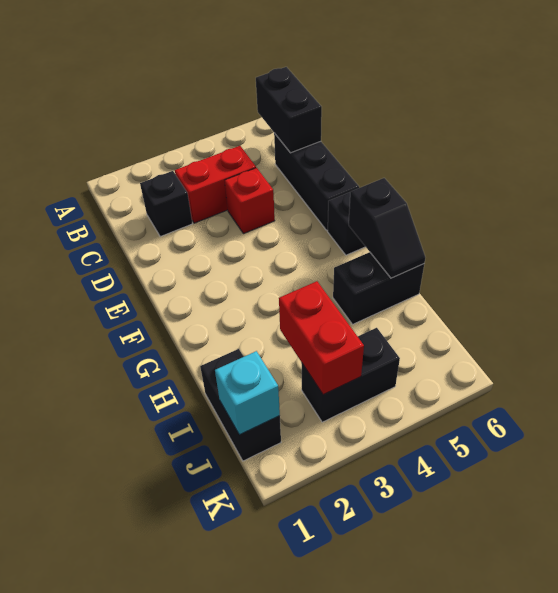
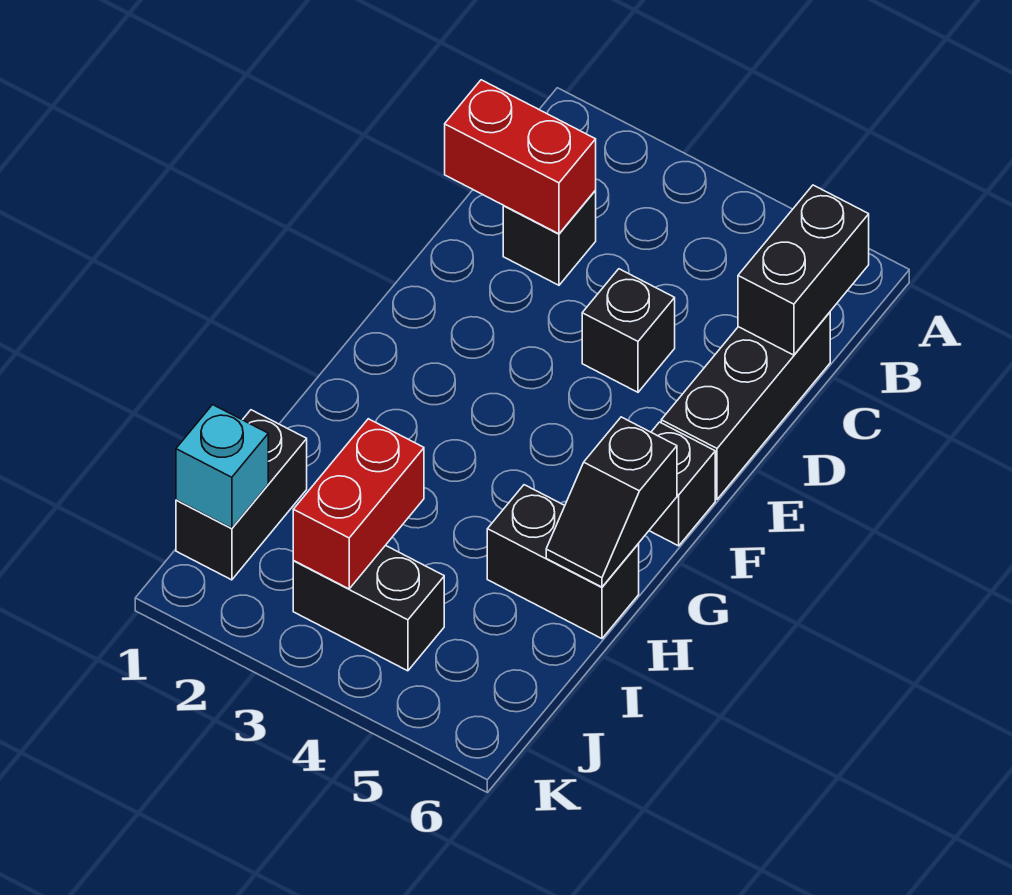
red brick C3:C4 level 1 -> red brick C1:C2 level 2
red brick D4 level 1 -> black brick D4 level 1

